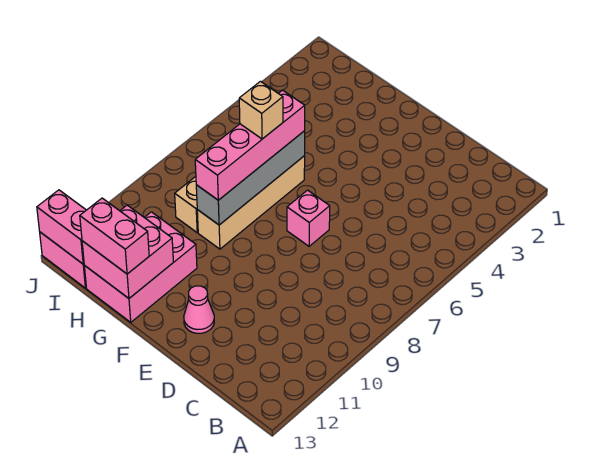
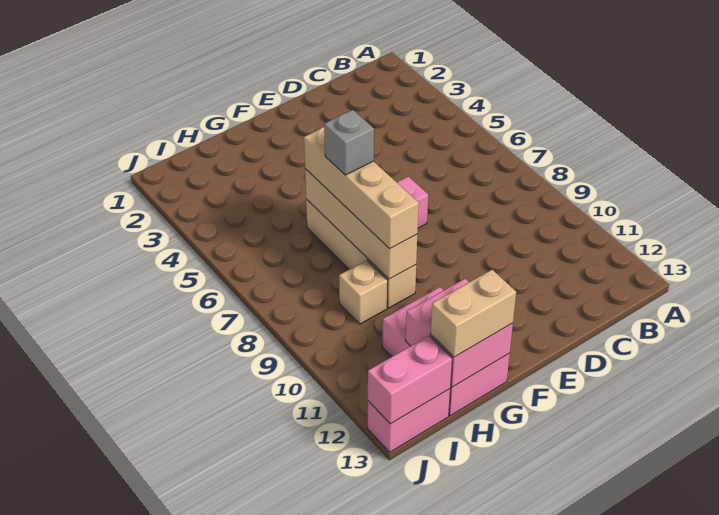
pink cone E12 level 1 -> none
grey brick G6:G9 level 2 -> tan brick G6:G9 level 2
pink brick G6:G9 level 3 -> tan brick G6:G9 level 3
tan brick G7 level 4 -> grey brick G7 level 4
pink brick G13:H13 level 3 -> tan brick G13:H13 level 3

